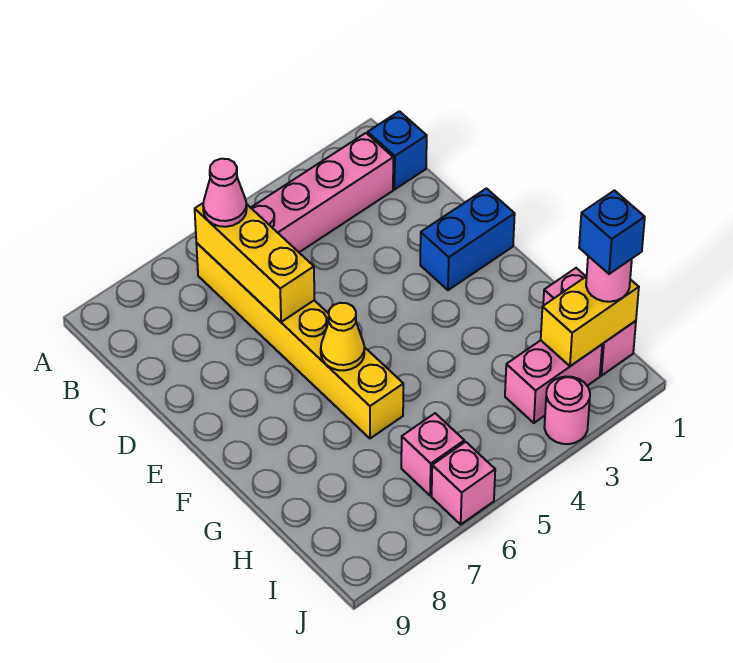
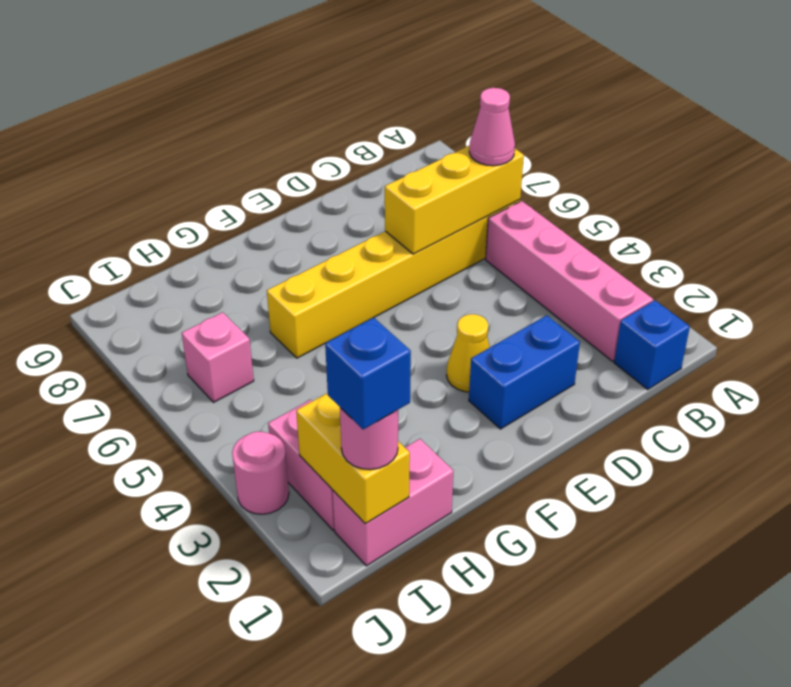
blue brick E1:E2 level 1 -> blue brick D2:E2 level 1
yellow cone F6 level 2 -> yellow cone E3 level 1
pink brick J6 level 1 -> none

